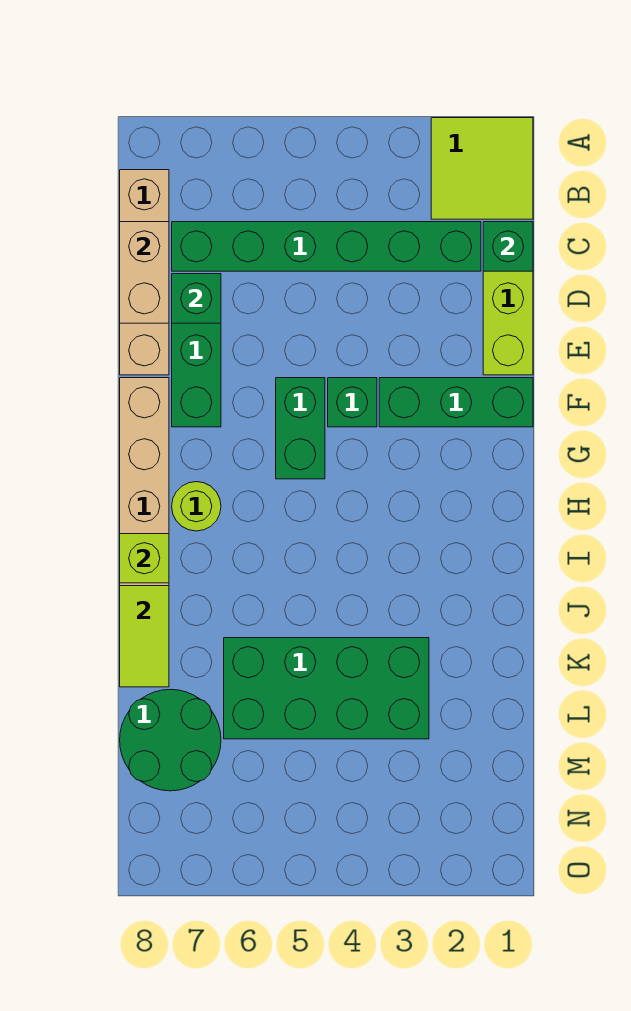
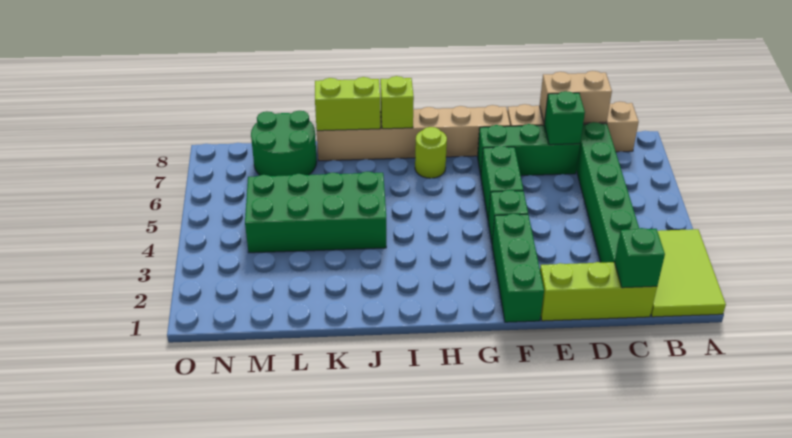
lime tile A1:B2 level 1 -> lime tile A1:B3 level 1
green brick F5:G5 level 1 -> green brick F5:F6 level 1
lime tile J8:K8 level 2 -> lime brick J8:K8 level 2
green brick K3:L6 level 1 -> green brick J4:M5 level 1

